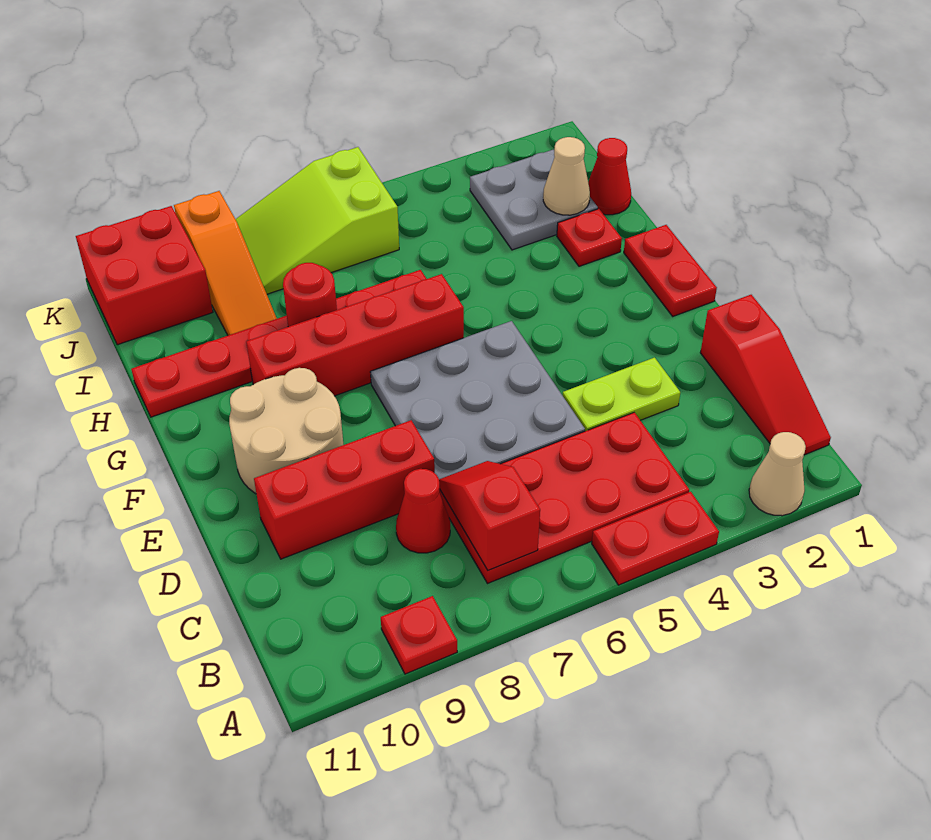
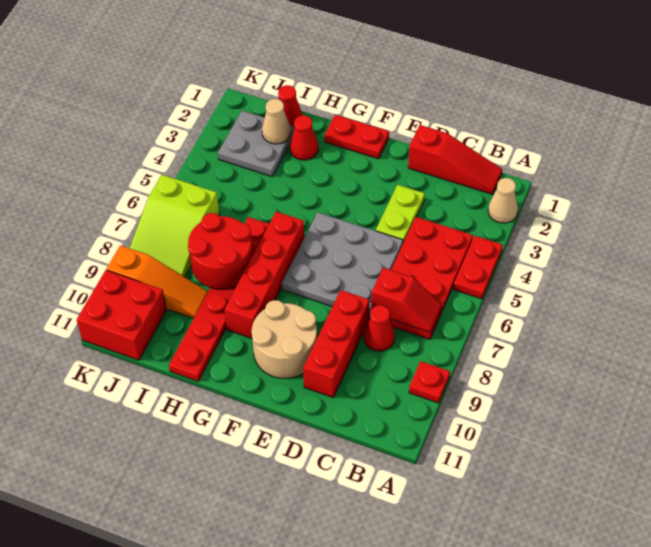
red slope B7:C7 level 2 top B -> red slope B7:C7 level 2 top C
red plate H2 level 1 -> red cone H2 level 1
red round brick H8 level 2 -> red round brick H7:I8 level 2

